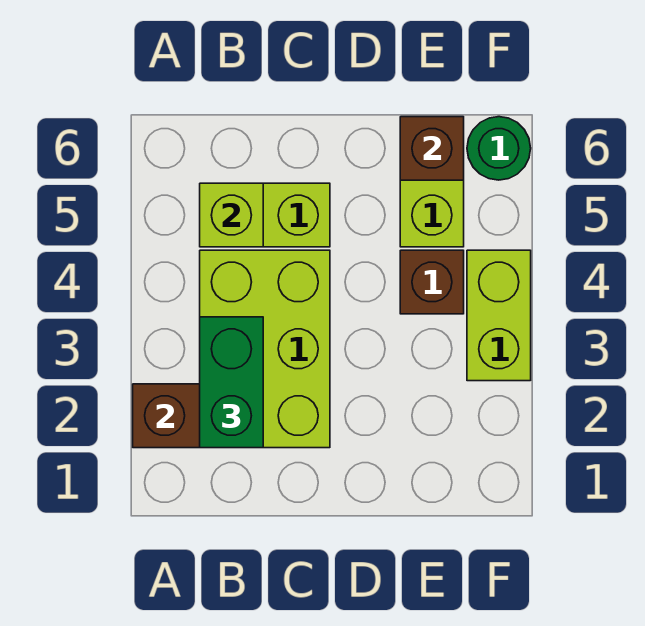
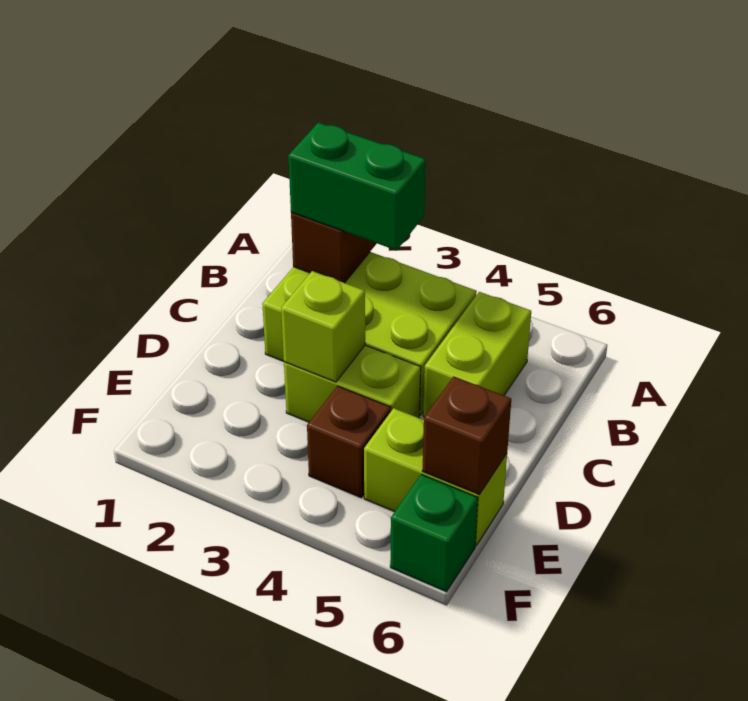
lime brick B5 level 2 -> lime brick D3 level 2
lime brick F3:F4 level 1 -> lime brick D3:D4 level 1
green round brick F6 level 1 -> green brick F6 level 1

